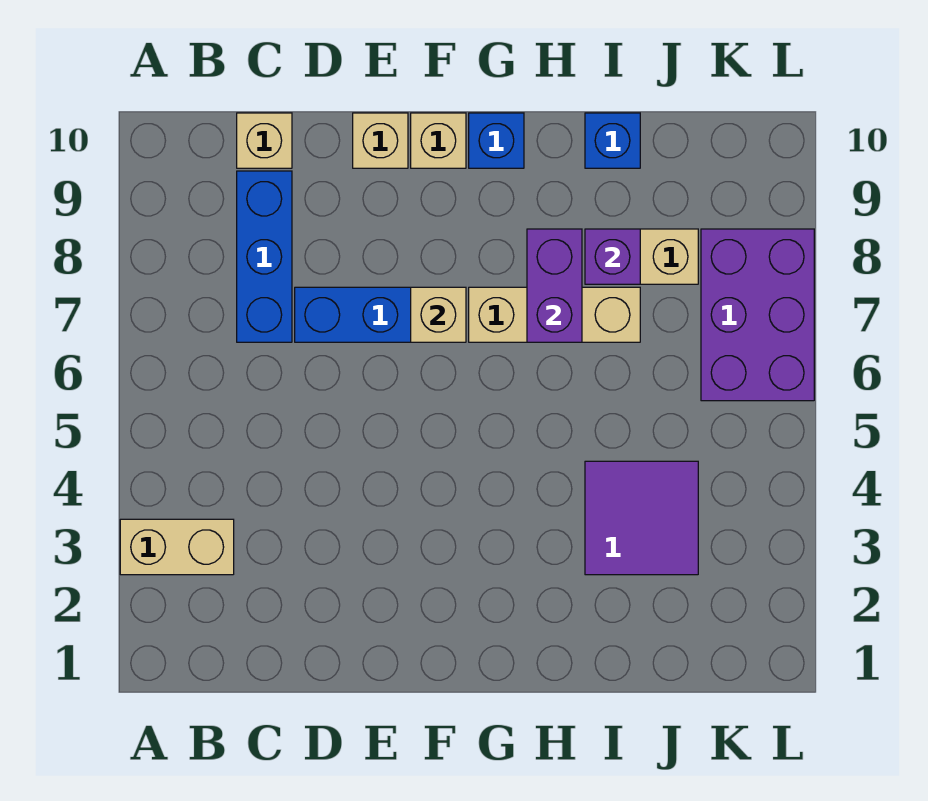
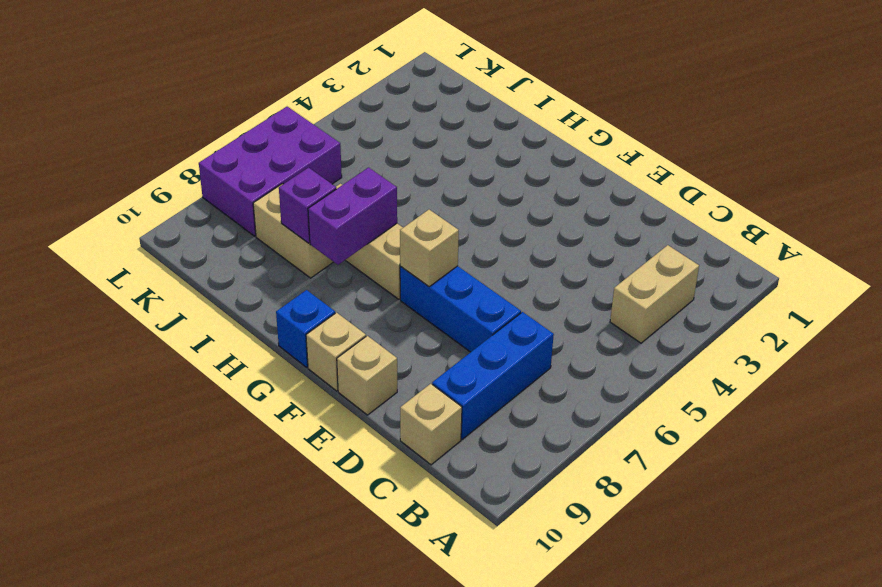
tan brick A3:B3 level 1 -> tan brick B3:B4 level 1
purple tile I3:J4 level 1 -> none
blue brick I10 level 1 -> none

